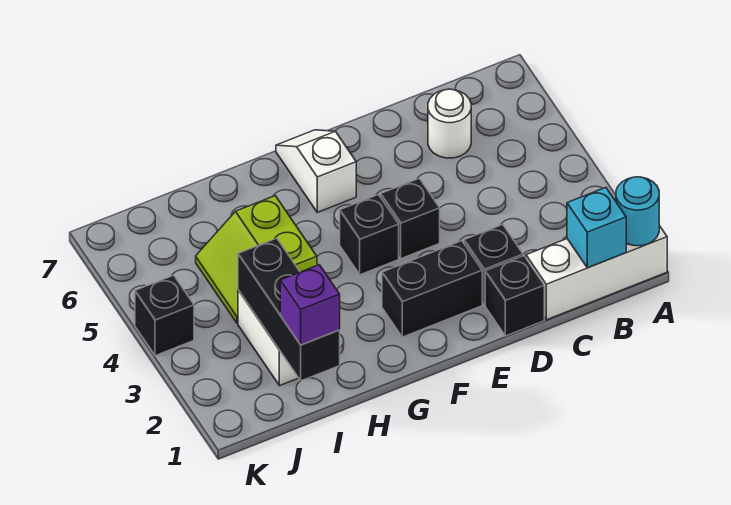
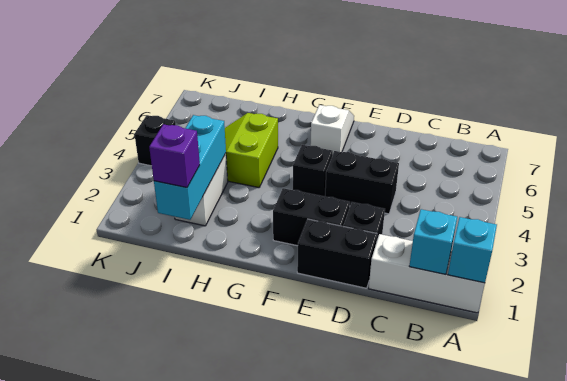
cyan round brick A1 level 2 -> cyan brick A1 level 2
white round brick C6 level 1 -> none
black brick D1 level 1 -> black brick D1:E1 level 1
black brick E4 level 1 -> black brick D4:E4 level 1
black brick I1:I3 level 2 -> cyan brick I1:I3 level 2

